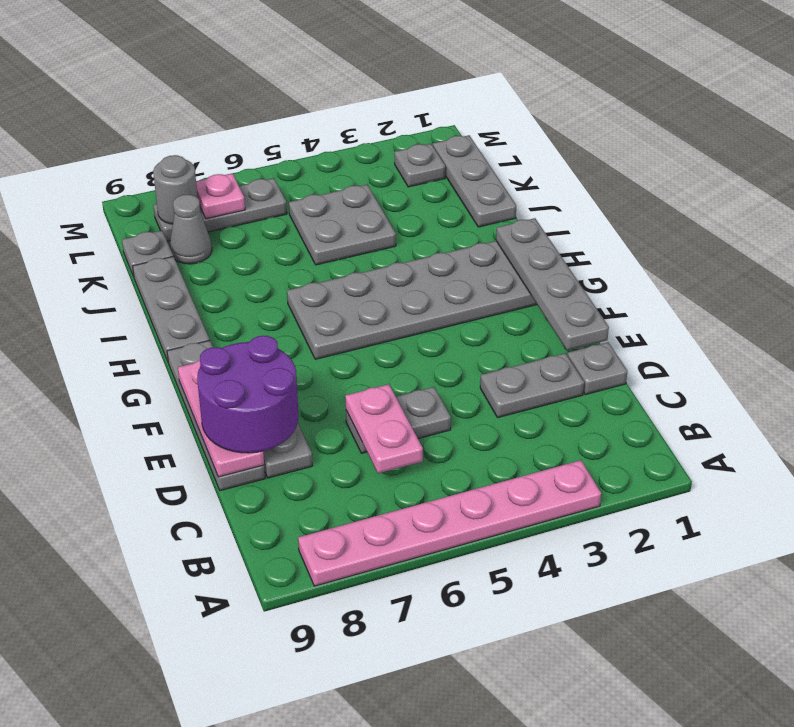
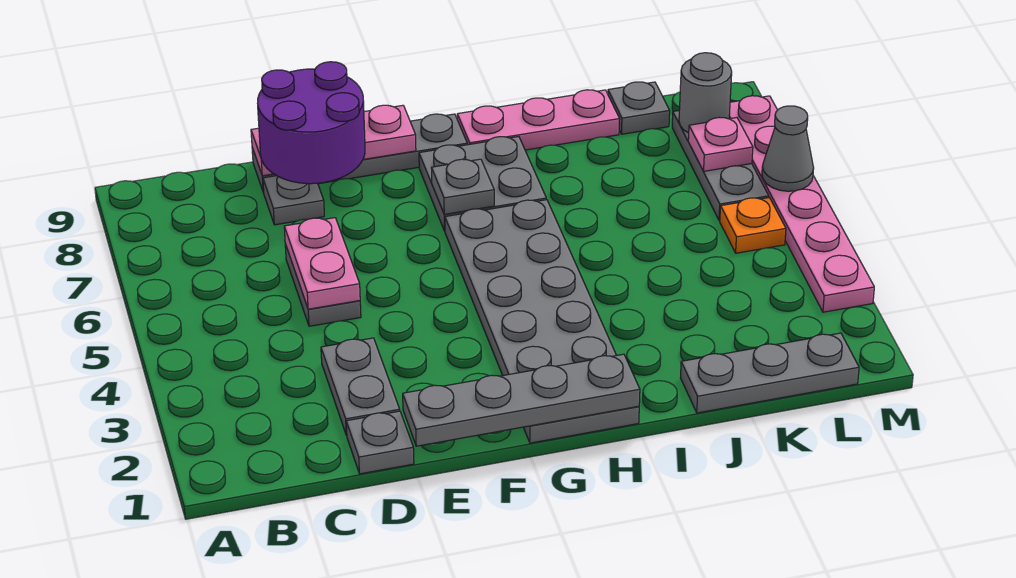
pink plate A3:A8 level 1 -> pink plate M3:M8 level 1
pink plate C6:D6 level 2 -> pink plate D5:D6 level 2
grey plate H9:J9 level 1 -> pink plate H9:J9 level 1
grey plate J4:K5 level 1 -> grey plate G7:H8 level 1
grey cone K8 level 1 -> grey cone M6 level 2
grey plate L2 level 1 -> grey plate G7 level 2
none -> orange plate L5 level 1

